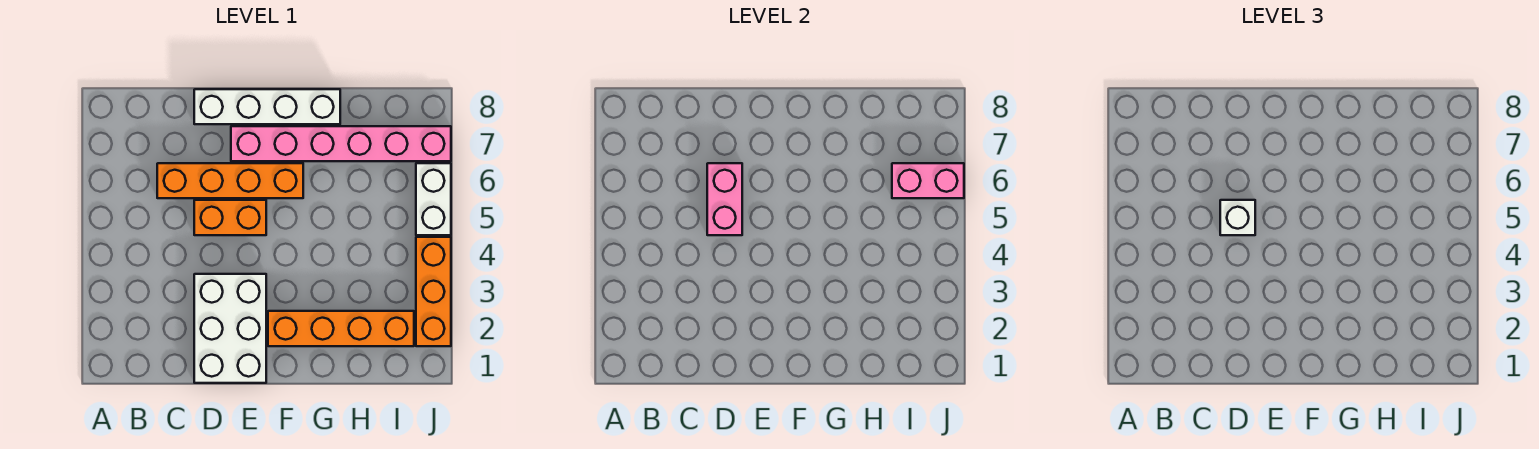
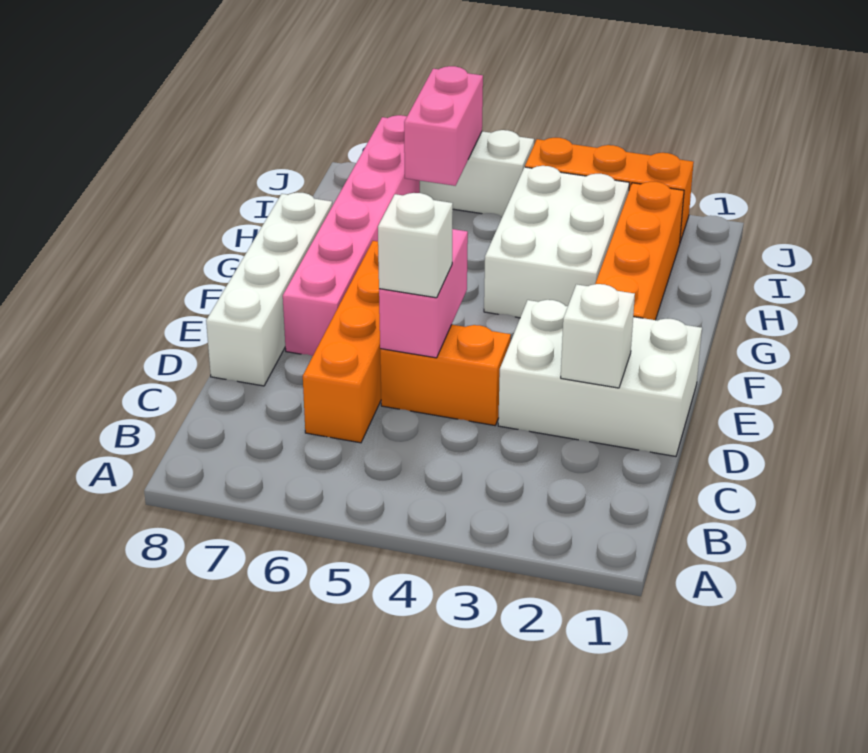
none -> white brick D2 level 2
orange brick D5:E5 level 1 -> orange brick D4:D5 level 1
pink brick D5:D6 level 2 -> pink brick D5:E5 level 2
none -> white brick G3:I4 level 1

